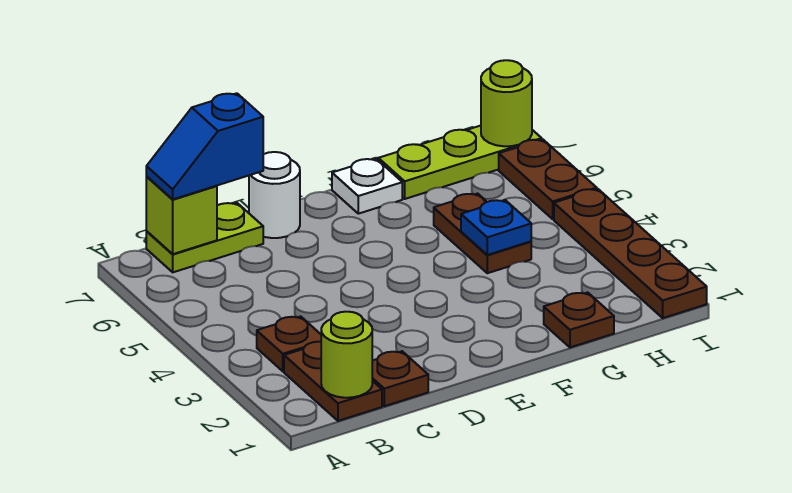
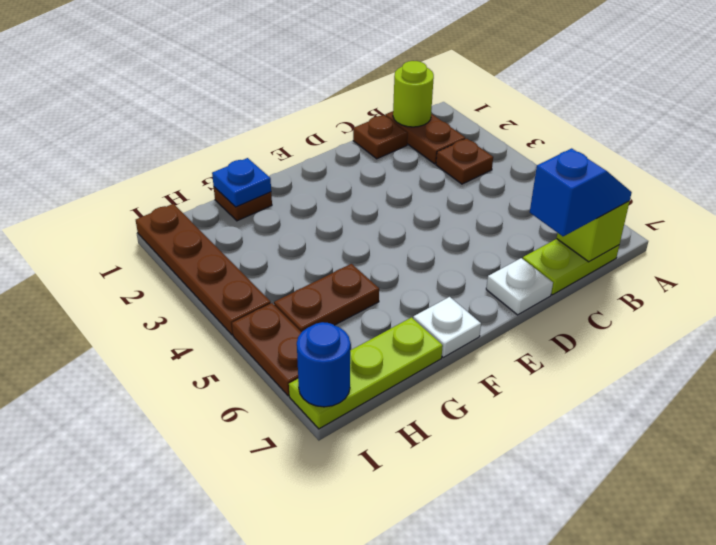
white round brick D7 level 1 -> white plate D7 level 1
brown plate G4:G5 level 1 -> brown plate G5:H5 level 1
blue plate G4 level 2 -> blue plate G1 level 2
lime round brick I7 level 2 -> blue round brick I7 level 2

